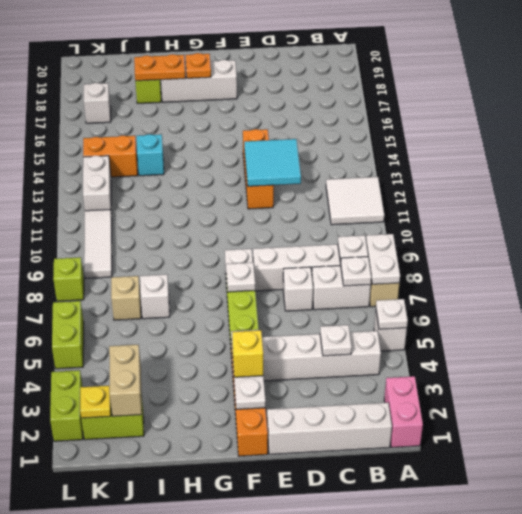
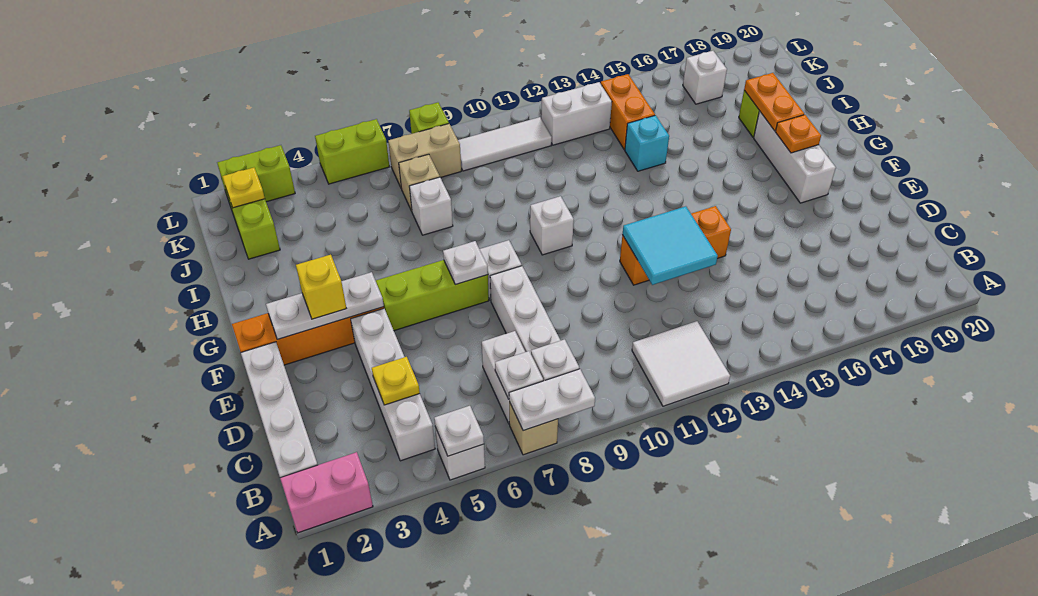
white plate C4 level 2 -> yellow plate C4 level 2
white brick D7 level 1 -> white brick G10 level 1
tan brick J2:J3 level 2 -> tan brick K7:K8 level 1

